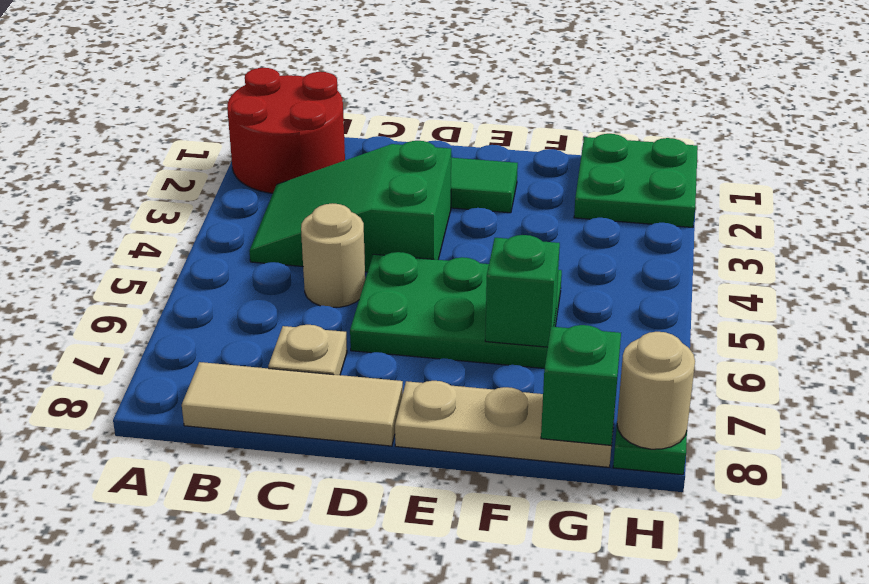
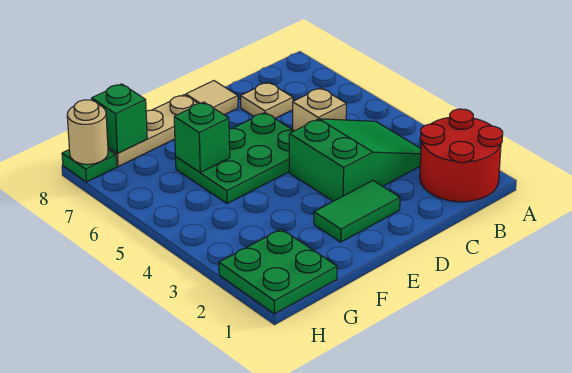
tan tile B8:D8 level 1 -> tan tile D8 level 1
tan round brick C5 level 1 -> tan brick C5 level 1

